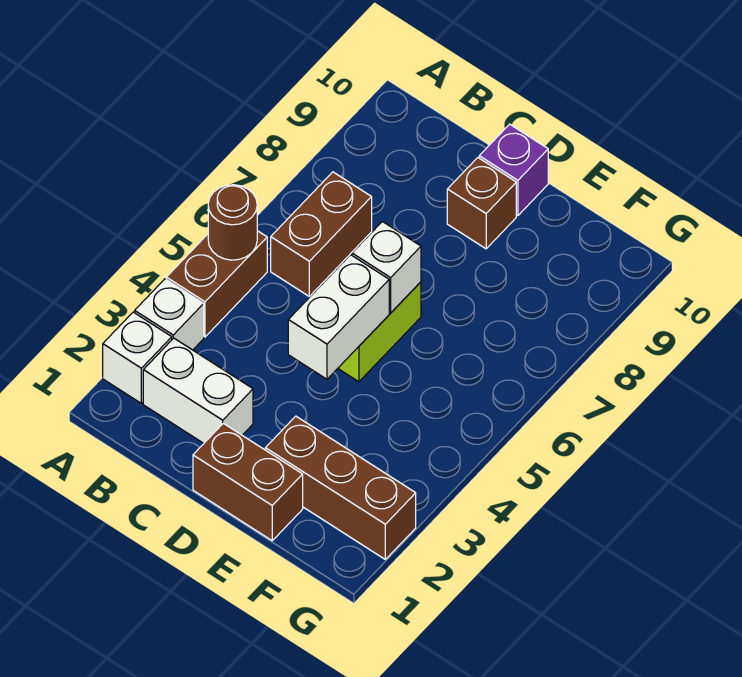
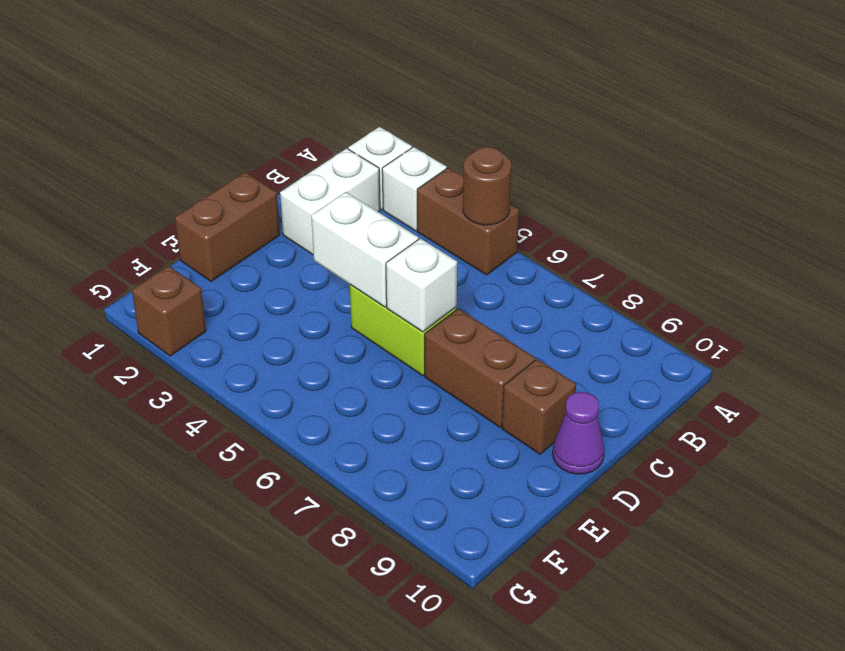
brown brick B6:B7 level 1 -> brown brick D7:D8 level 1
purple brick D10 level 1 -> purple cone D10 level 1
brown brick E2:G2 level 1 -> brown brick G2 level 1

